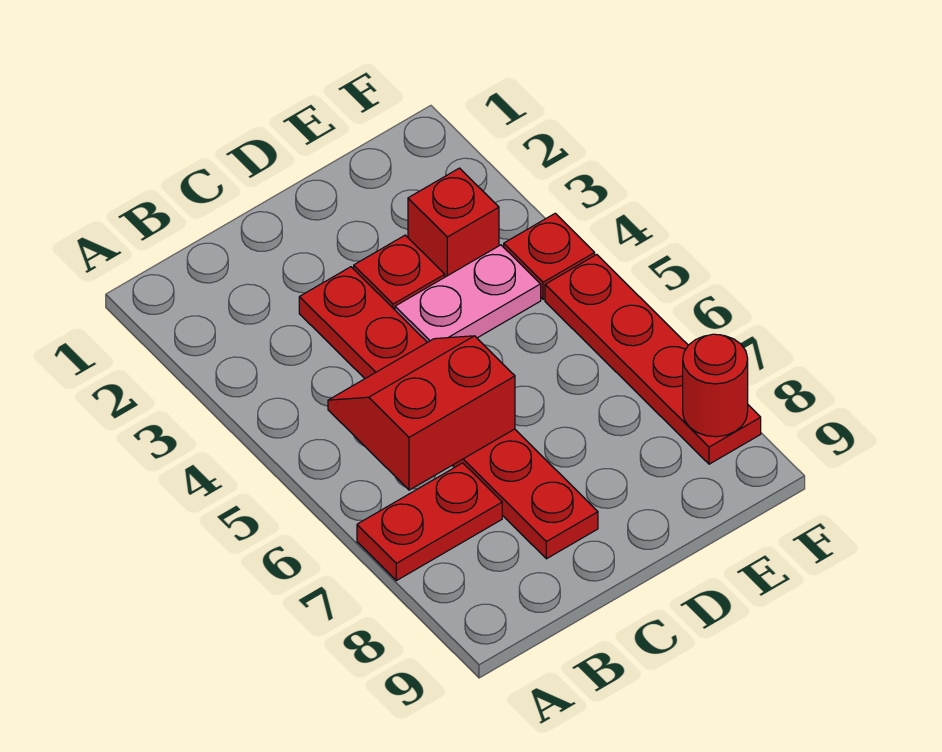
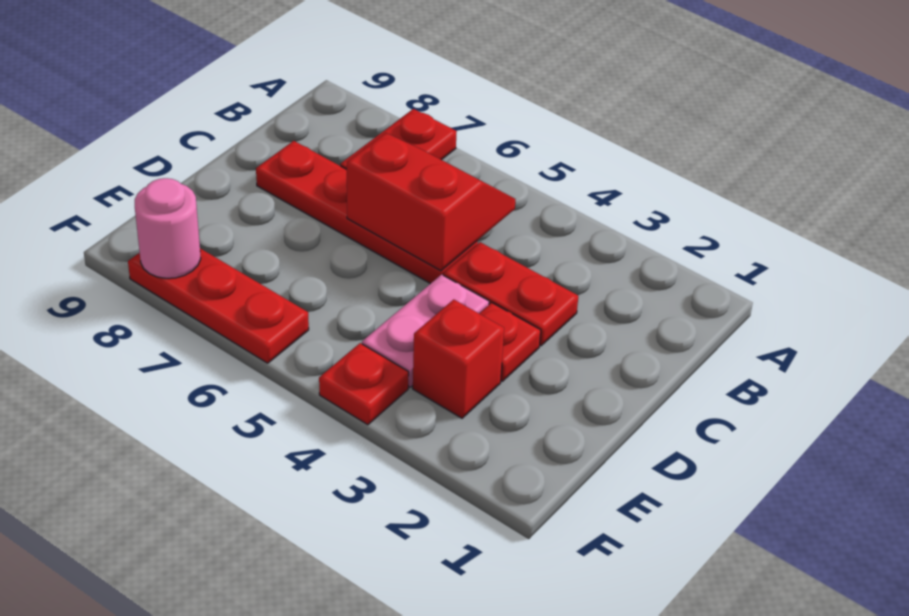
red slope B5:C6 level 2 top 6 -> red slope B5:C6 level 2 top C
red plate F5:F8 level 1 -> red plate F6:F8 level 1
red round brick F8 level 2 -> pink round brick F8 level 2

